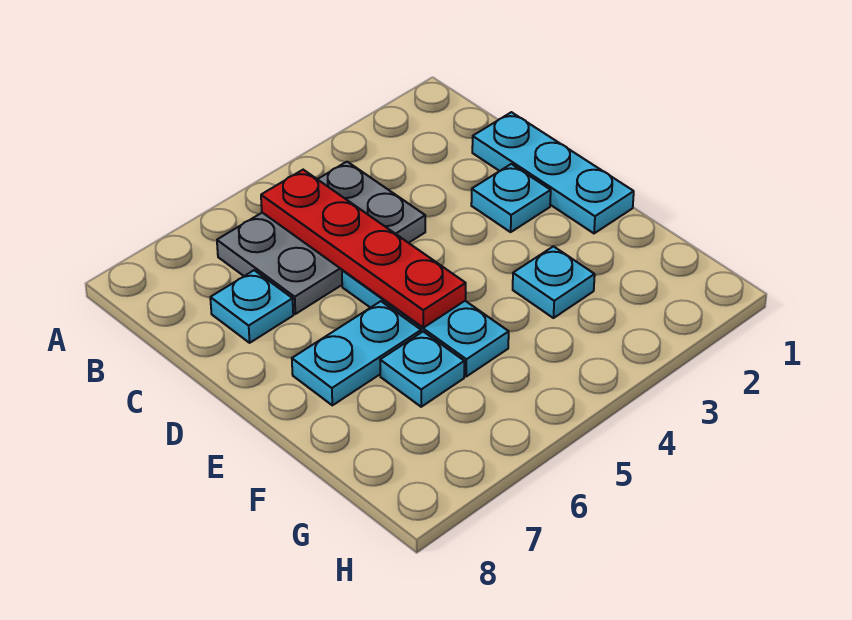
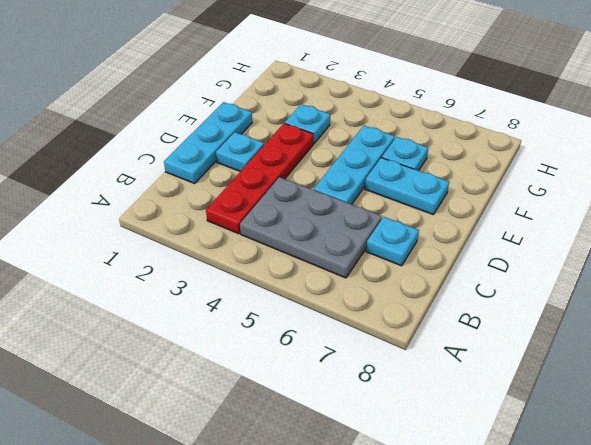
red plate B5:E5 level 2 -> red plate B3:E3 level 1

